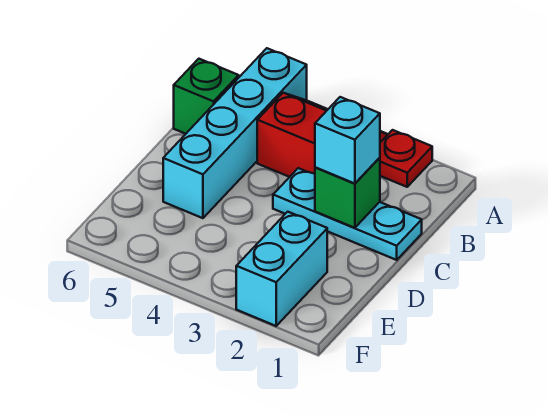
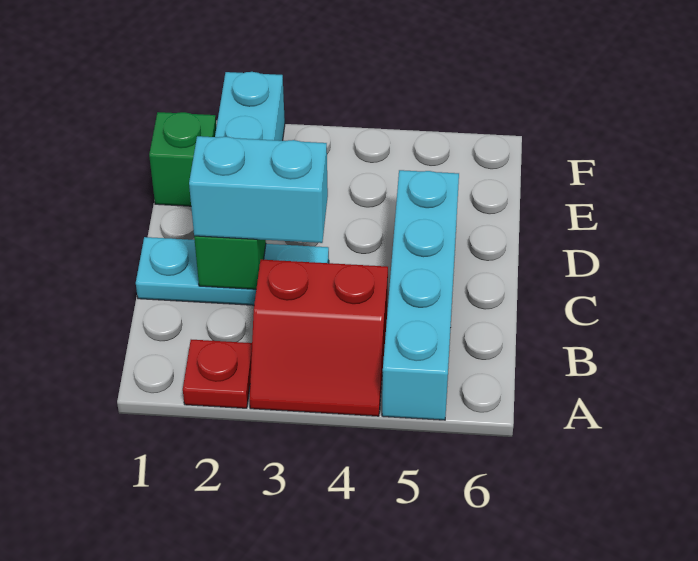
green brick B6 level 1 -> green brick E1 level 1
cyan brick C2 level 3 -> cyan brick C2:C3 level 3

